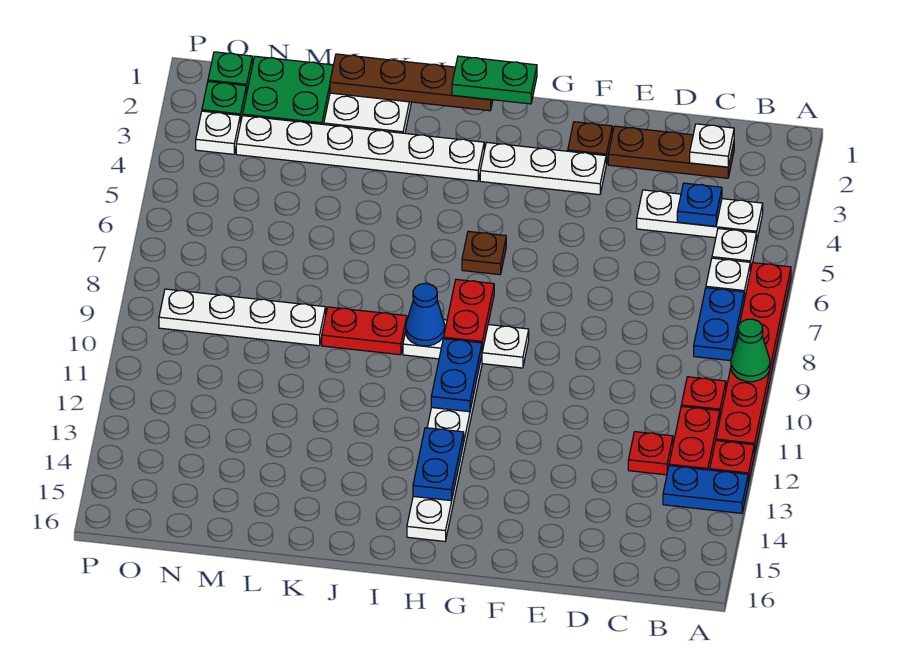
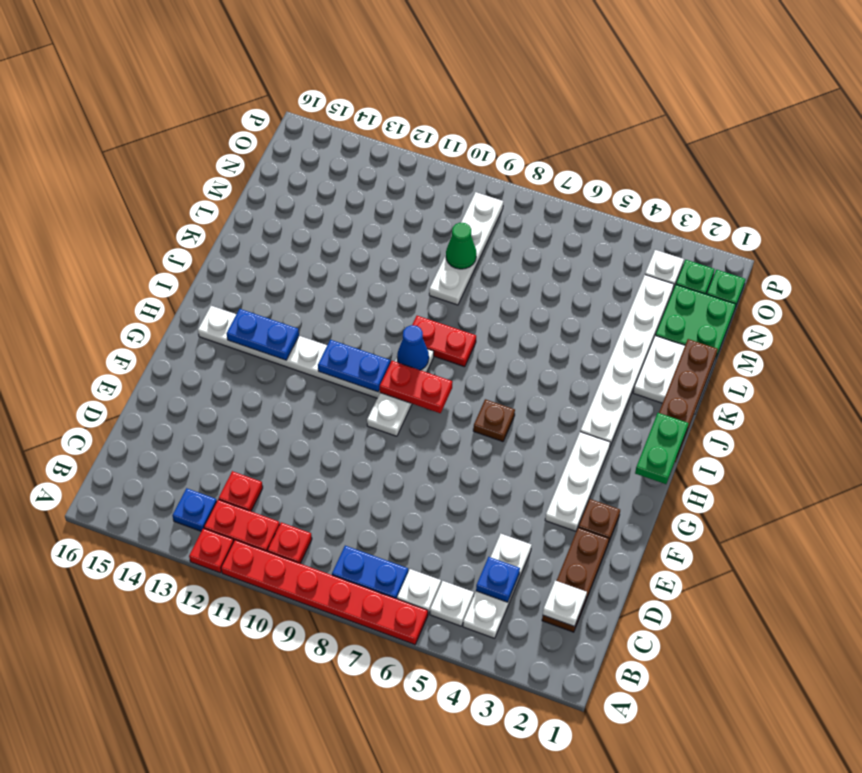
green cone A9 level 2 -> green cone M9 level 2
blue plate A13:B13 level 1 -> blue plate B13 level 1
red plate J9:K9 level 1 -> red plate J8:J9 level 1

